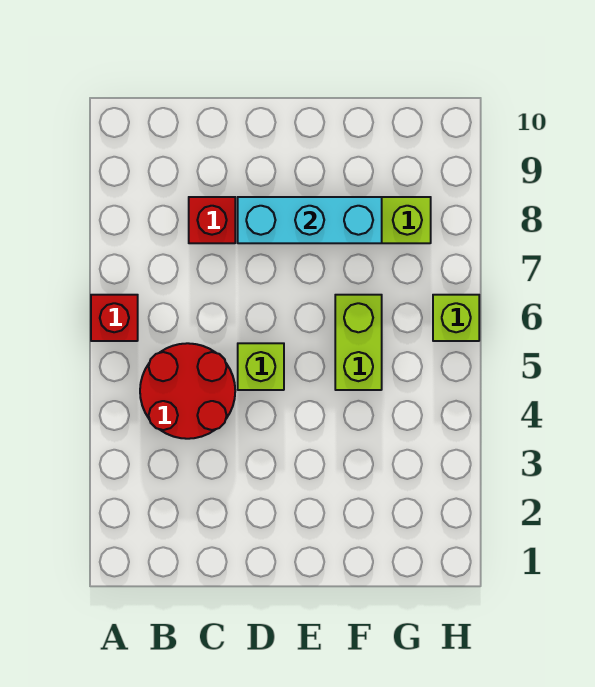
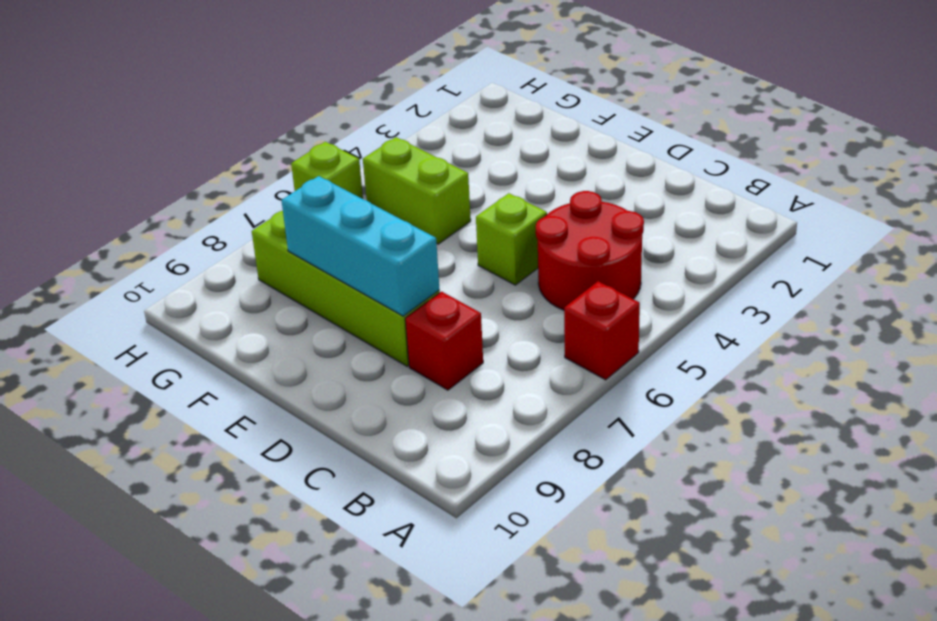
lime brick F5:F6 level 1 -> lime brick F5:G5 level 1

